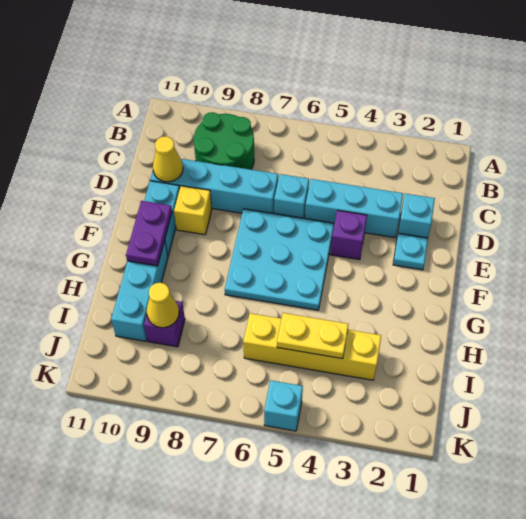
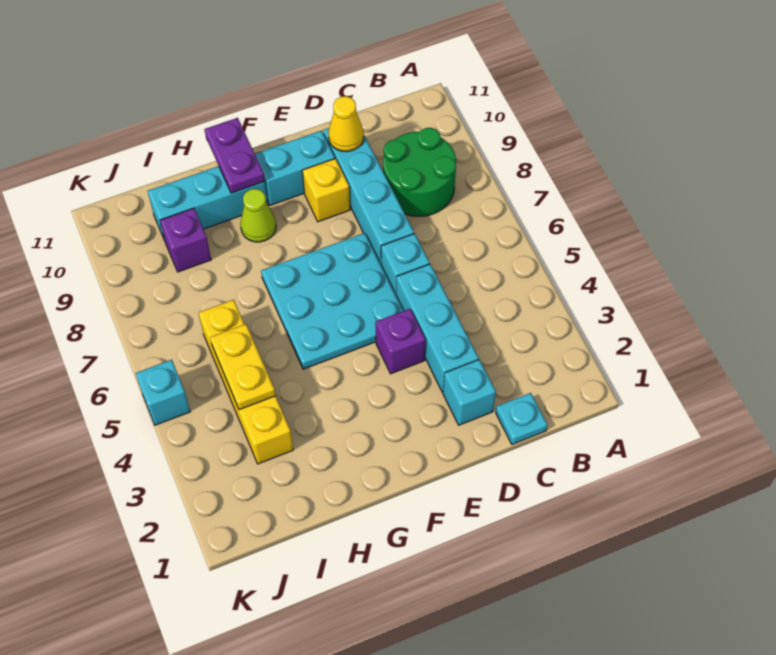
cyan plate E2 level 1 -> cyan plate C1 level 1
purple plate F10:G10 level 2 -> purple plate G10:G11 level 2
none -> lime cone G9 level 1
yellow cone I9 level 2 -> none

